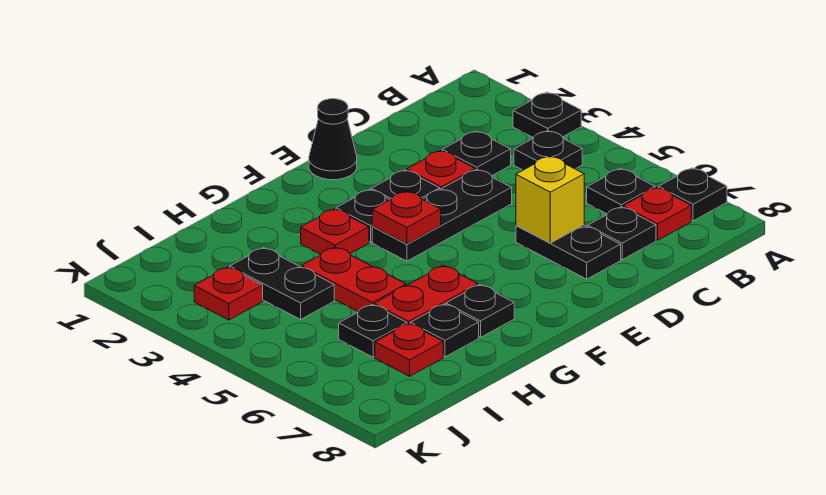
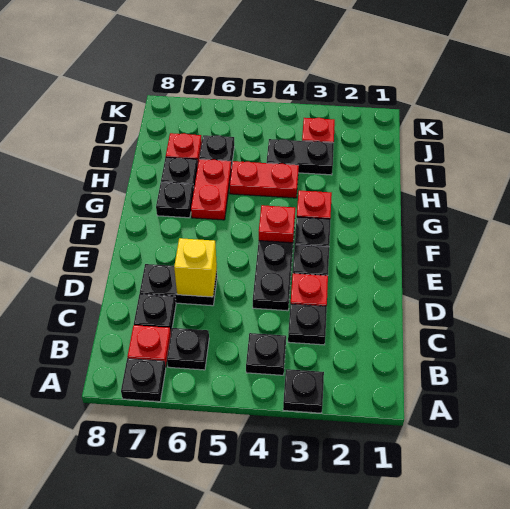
black cone E1 level 1 -> none

